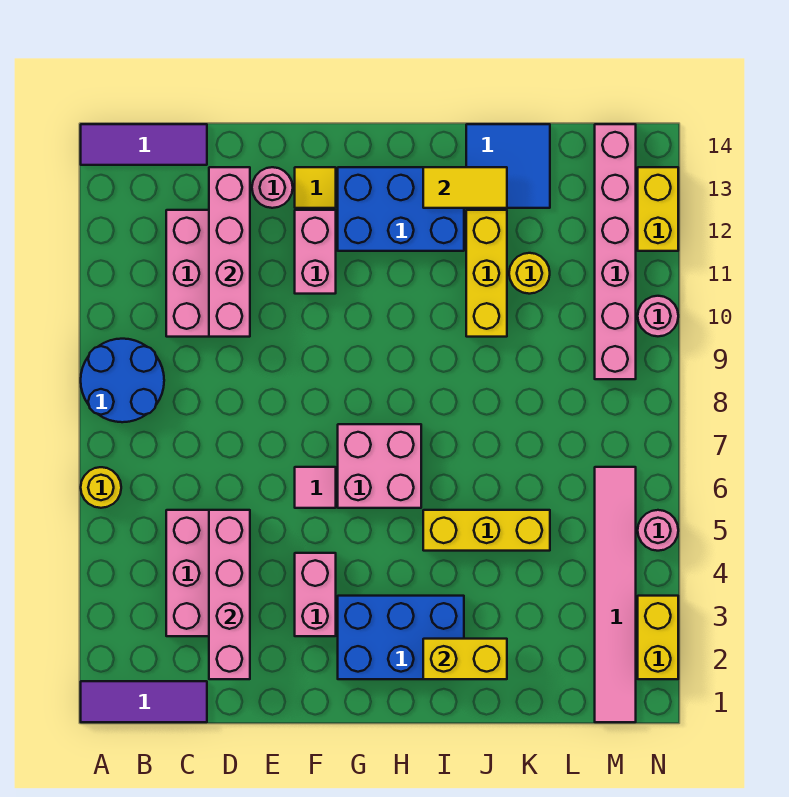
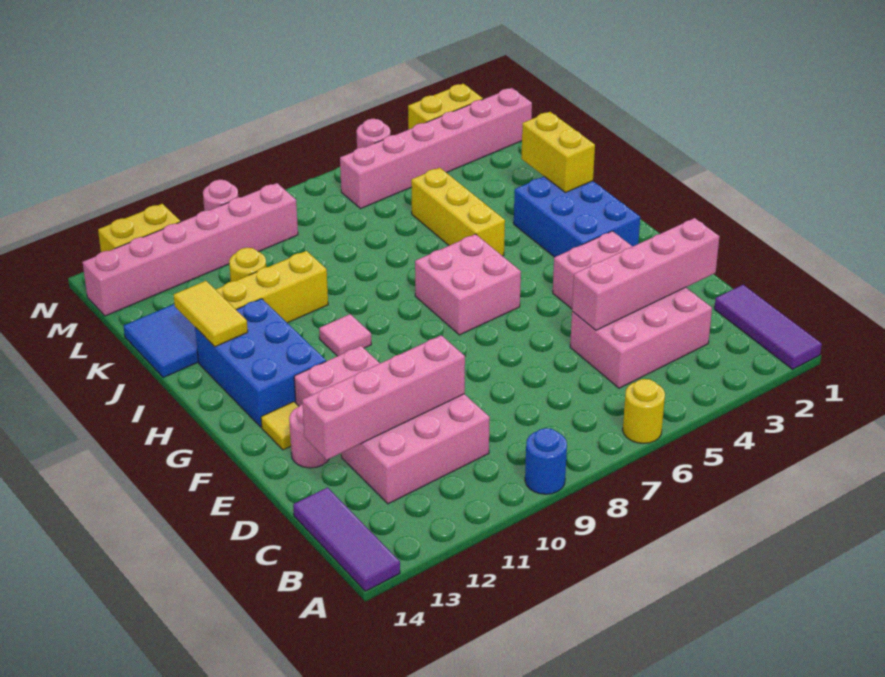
blue round brick A8:B9 level 1 -> blue round brick A9 level 1
pink tile F6 level 1 -> pink tile H10 level 1
pink tile M1:M6 level 1 -> pink brick M1:M6 level 1

